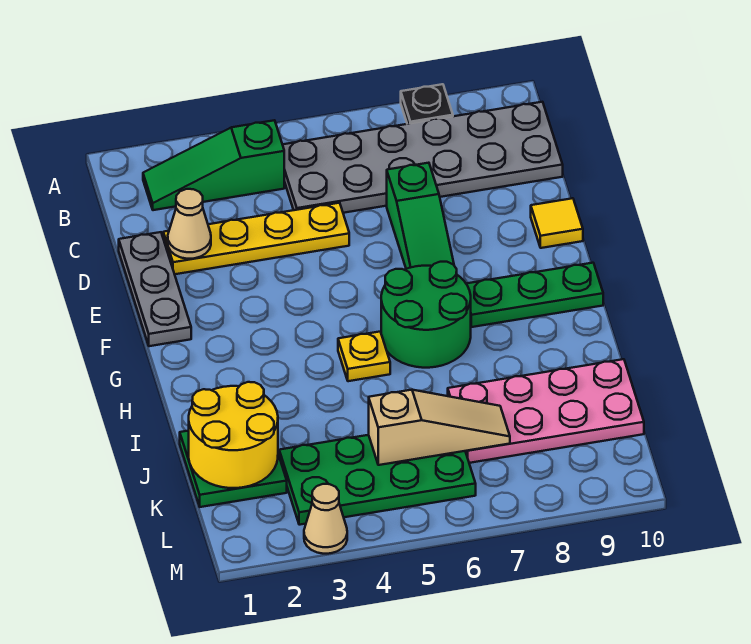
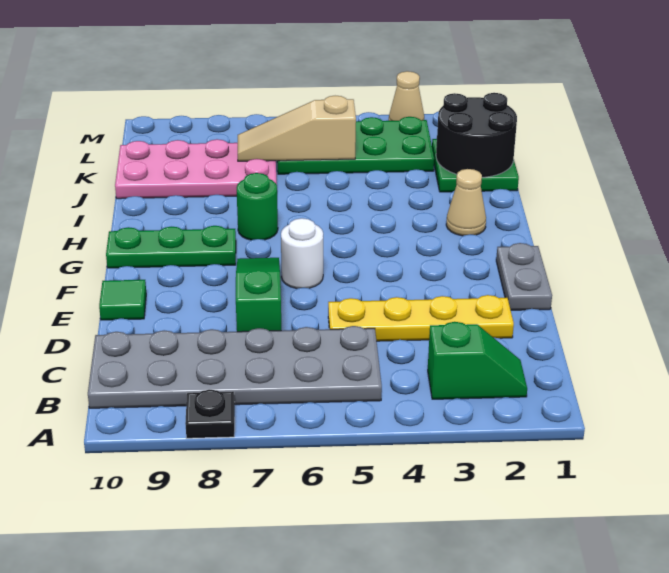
green slope B2:B4 level 1 top 4 -> green slope B2:B3 level 1 top 3
grey plate D1:F1 level 1 -> grey plate E1:F1 level 1
tan cone D2 level 2 -> tan cone H2 level 1
yellow tile E10 level 1 -> green tile E10 level 1
none -> white round brick F6 level 1
green round brick G6:H7 level 1 -> green round brick H7 level 1
yellow plate H5 level 1 -> none
yellow round brick J1:K2 level 2 -> black round brick J1:K2 level 2

